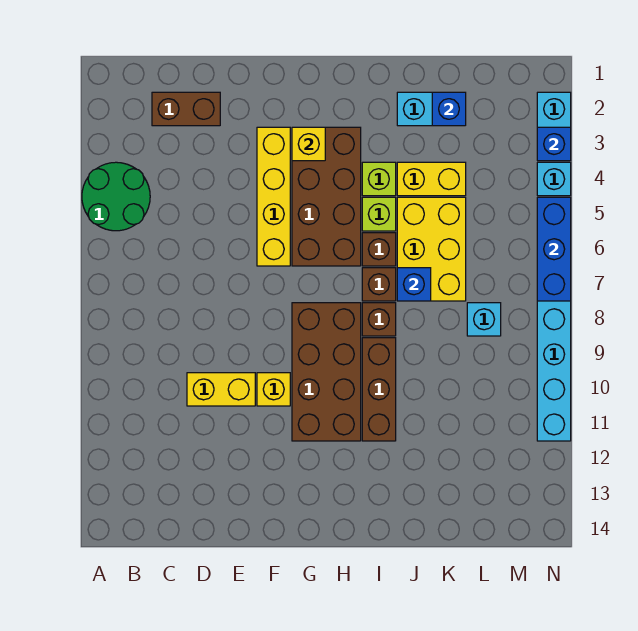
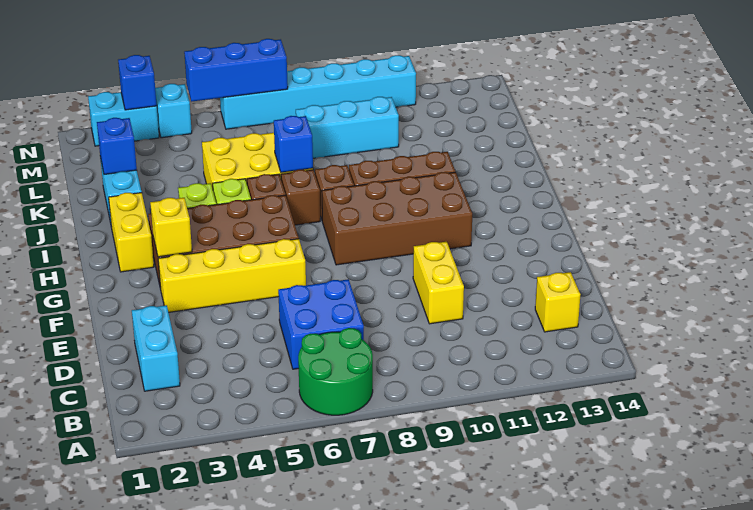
green round brick A4:B5 level 1 -> green round brick A6:B7 level 1
brown brick C2:D2 level 1 -> cyan brick C2:D2 level 1
none -> blue brick C6:D7 level 1
yellow brick F10 level 1 -> yellow brick C13 level 1
yellow brick J4:K4 level 1 -> yellow brick H2:I2 level 1
cyan brick L8 level 1 -> cyan brick L8:L10 level 1

